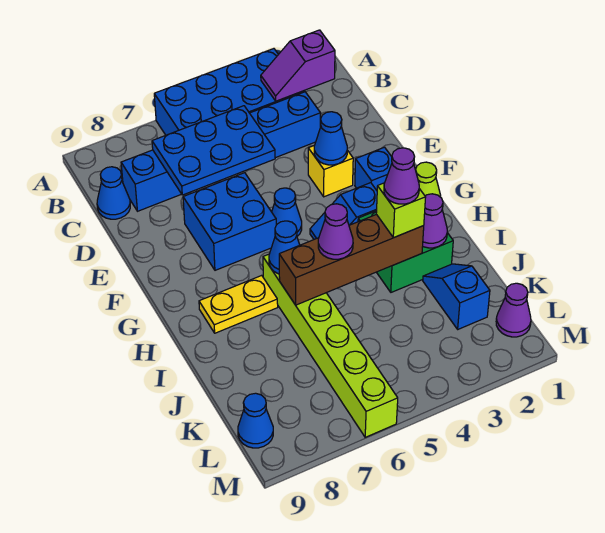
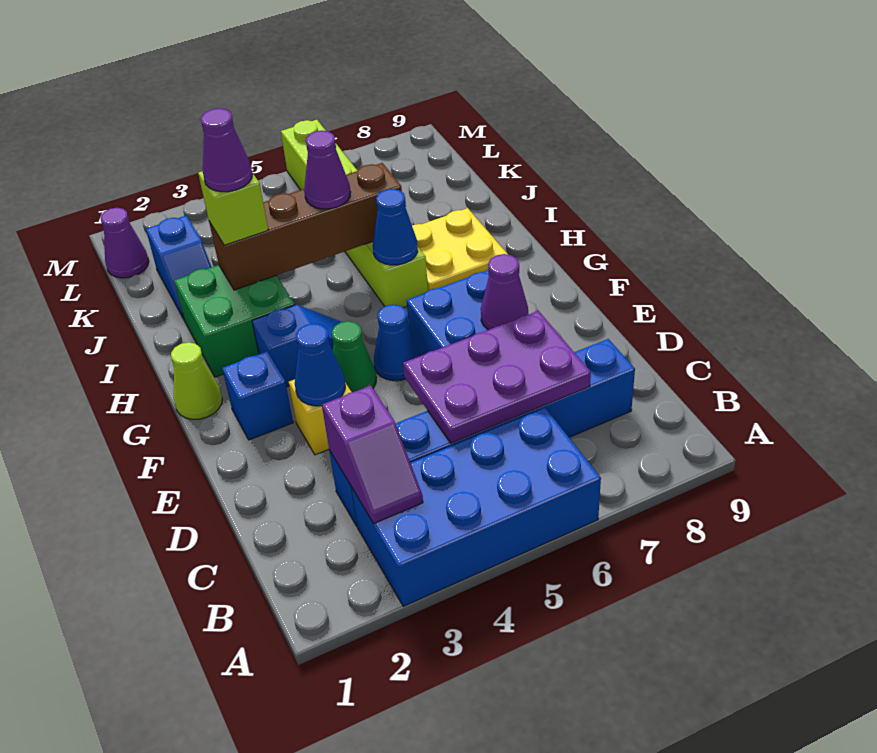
purple slope B2:B3 level 2 top 2 -> purple slope B3:C3 level 2 top C
blue plate C5:D7 level 2 -> purple plate C5:D7 level 2
blue cone C9 level 1 -> none
none -> green cone F4 level 1
yellow plate H7:H8 level 1 -> yellow plate H7:I8 level 1
purple cone I2 level 2 -> purple cone E7 level 2
blue cone L9 level 1 -> none

